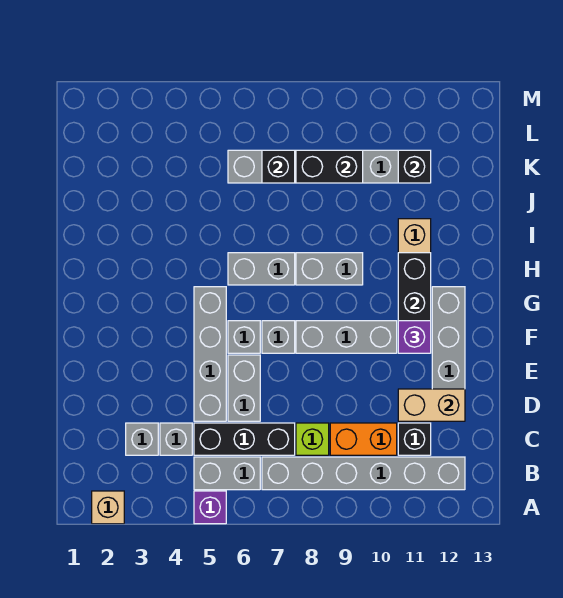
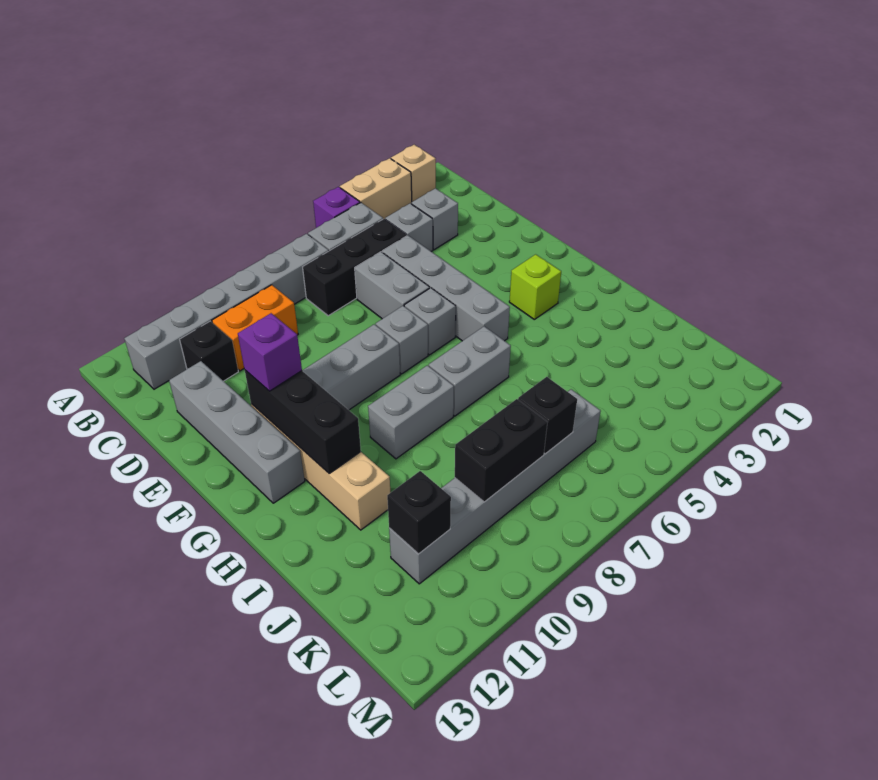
lime brick C8 level 1 -> lime brick G3 level 1
tan brick D11:D12 level 2 -> tan brick A3:A4 level 1

